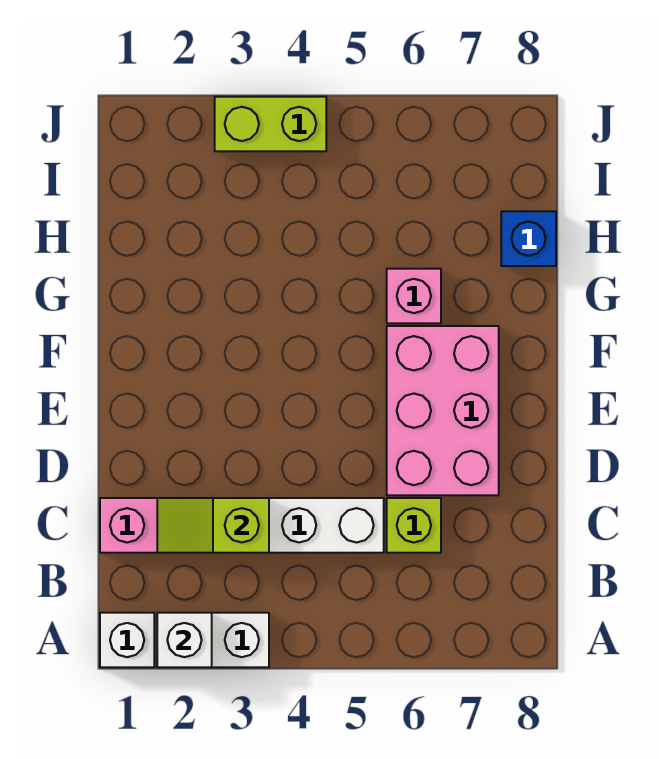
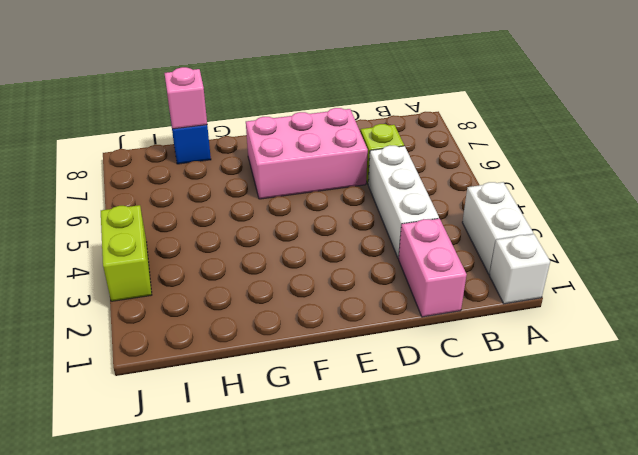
white brick A2 level 2 -> none
lime slope C2:C3 level 2 top 3 -> none
pink brick G6 level 1 -> pink brick H8 level 2

